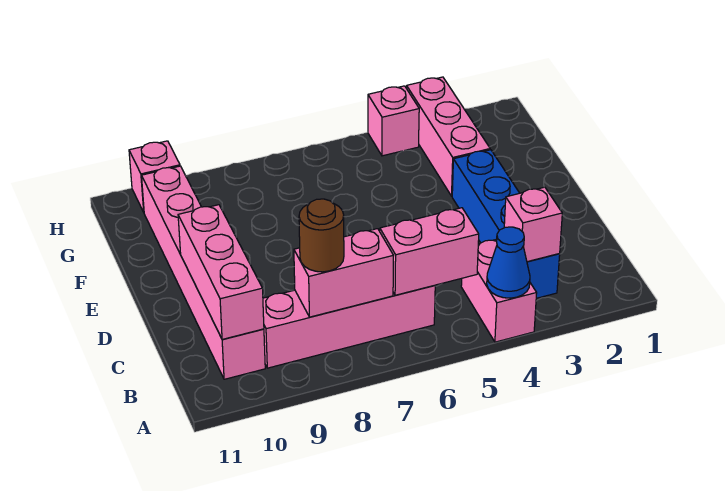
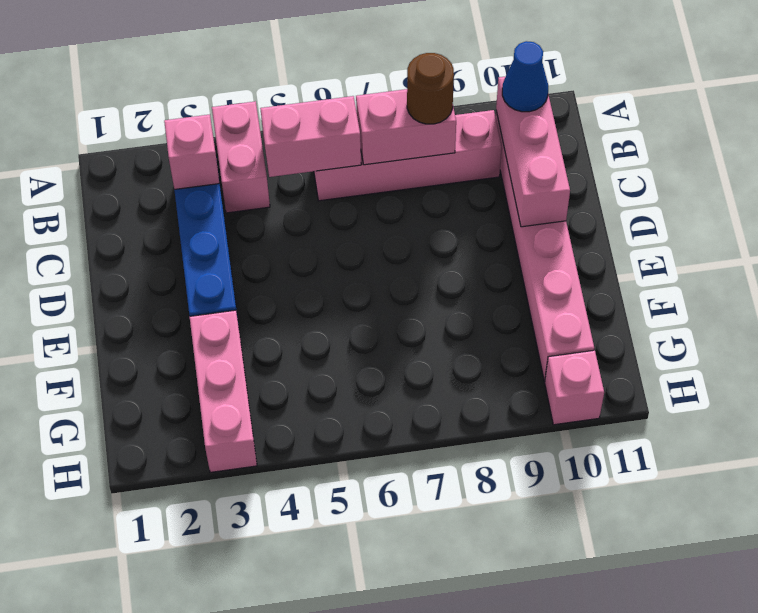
blue cone A4 level 2 -> blue cone B10 level 3
pink brick H4 level 1 -> none

